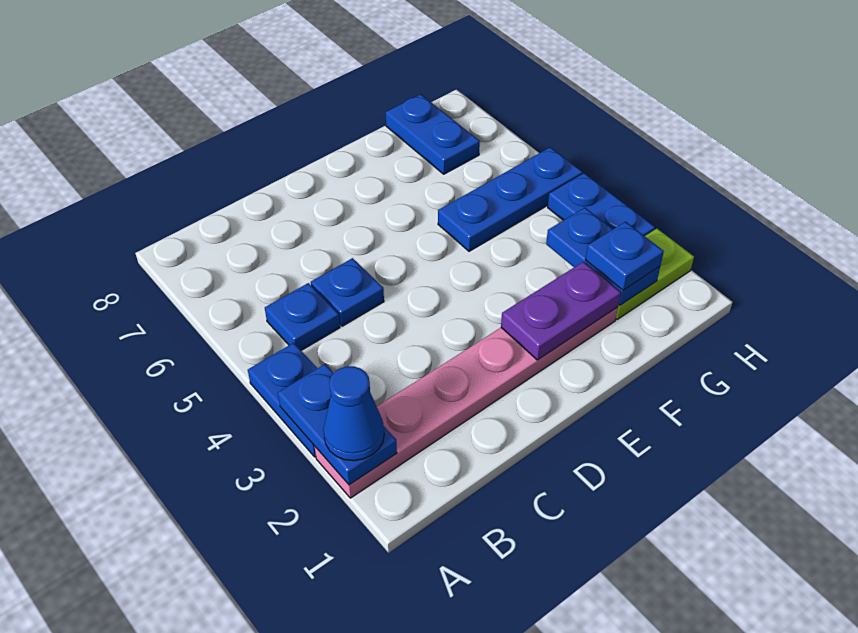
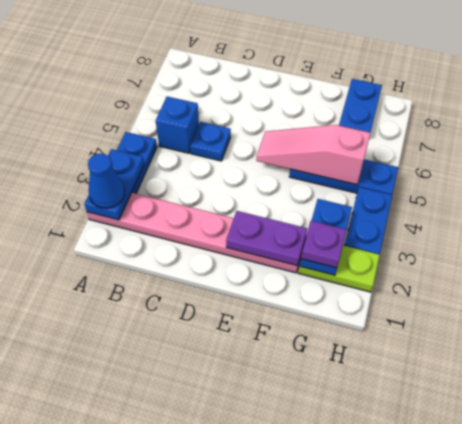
blue plate B5 level 1 -> blue brick B5 level 1
none -> pink slope E5:G5 level 2 top G
blue plate G2 level 3 -> purple plate G2 level 3

